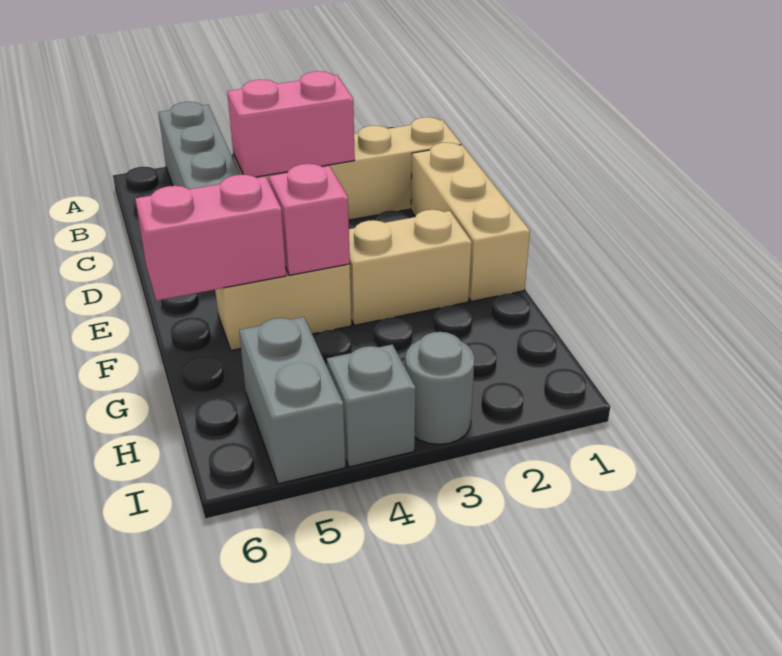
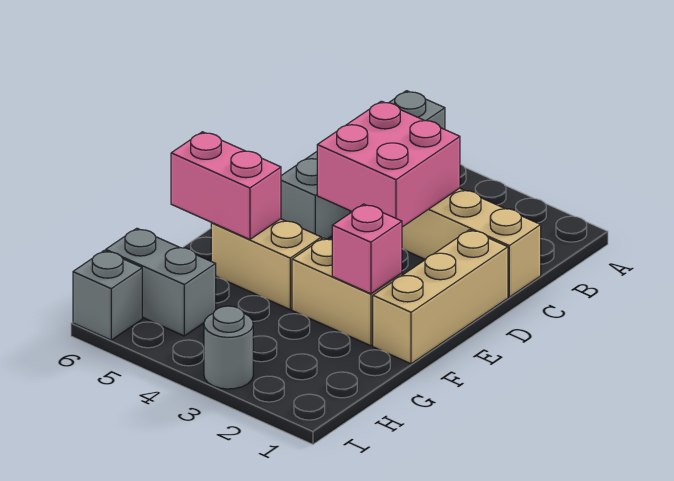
pink brick C3:C4 level 2 -> pink brick C3:D4 level 2
pink brick F4 level 2 -> pink brick F2 level 2
grey brick H5:I5 level 1 -> grey brick H5:H6 level 1
grey brick I4 level 1 -> grey brick I6 level 1

